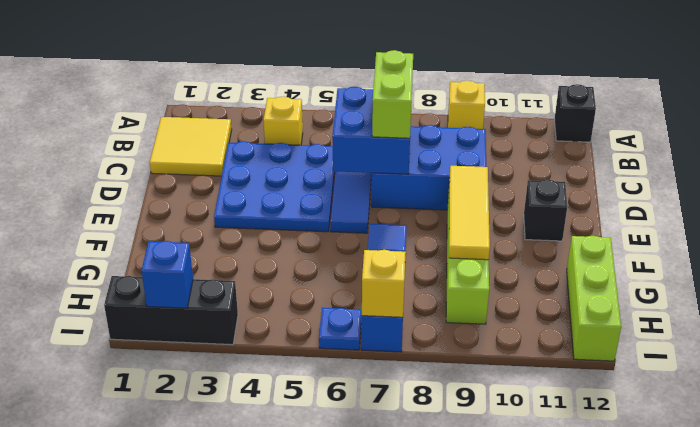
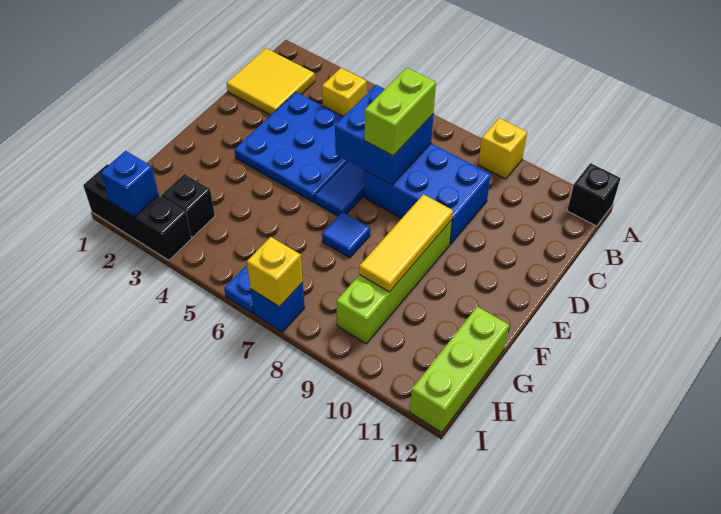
black brick E11 level 1 -> black brick H3 level 1

